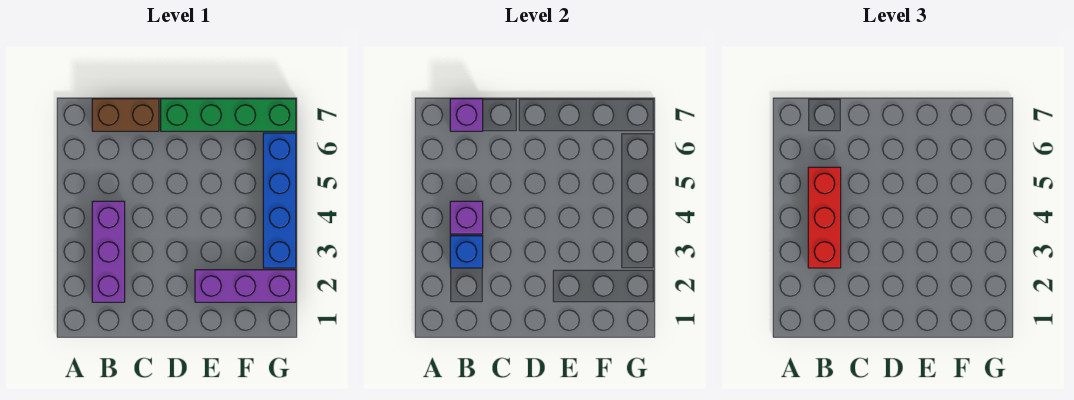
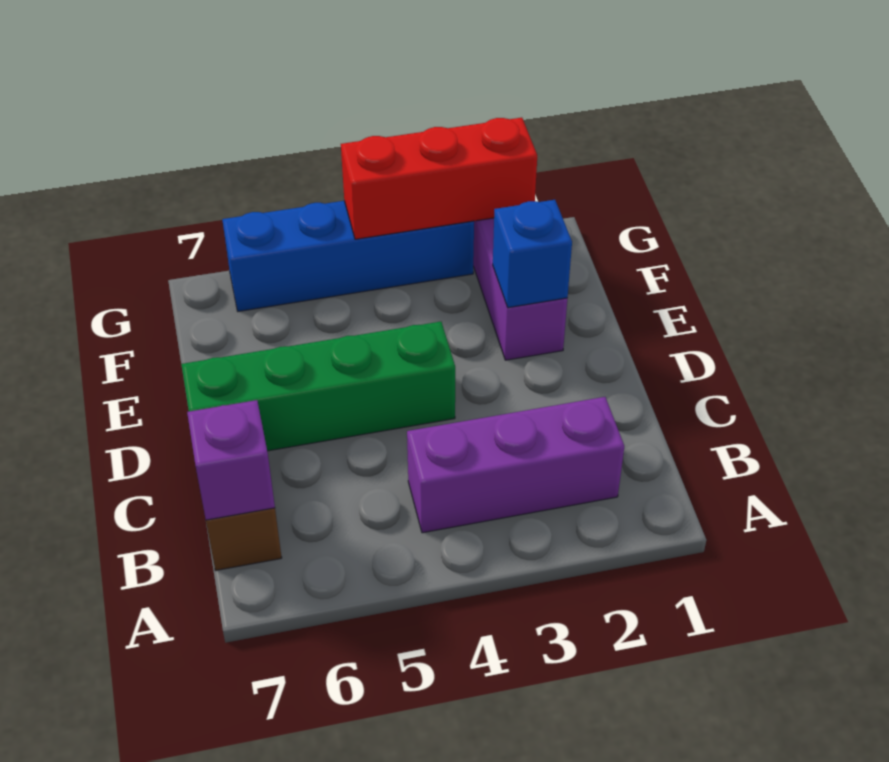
blue brick B3 level 2 -> blue brick E2 level 2
red brick B3:B5 level 3 -> red brick G2:G4 level 2
purple brick B4 level 2 -> none
green brick D7:G7 level 1 -> green brick D4:D7 level 1

